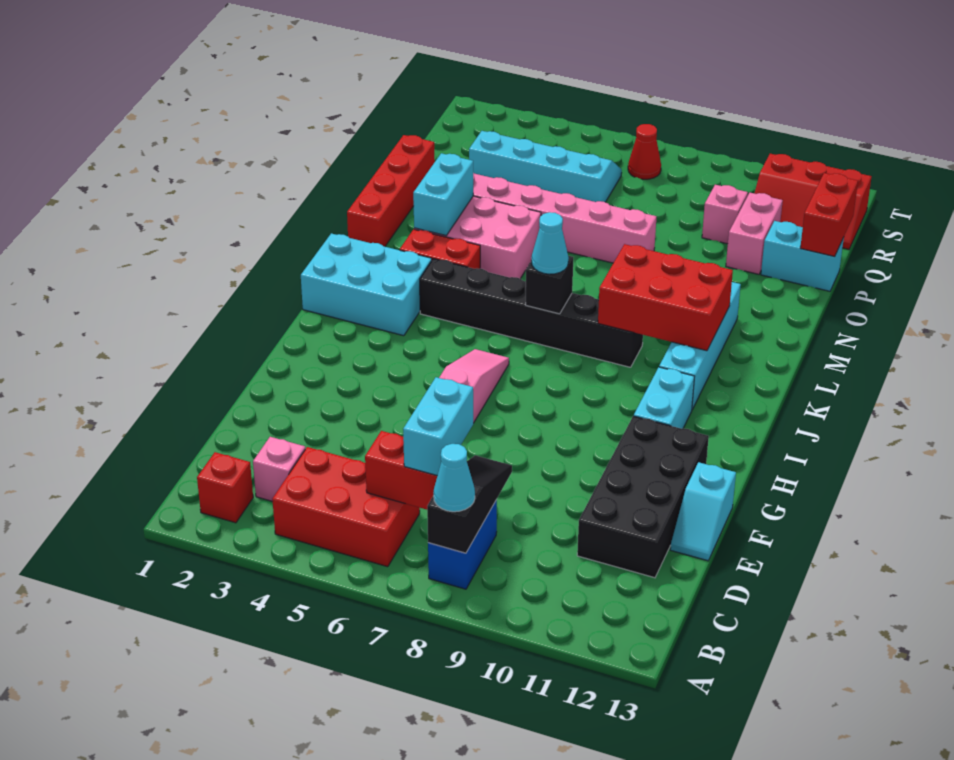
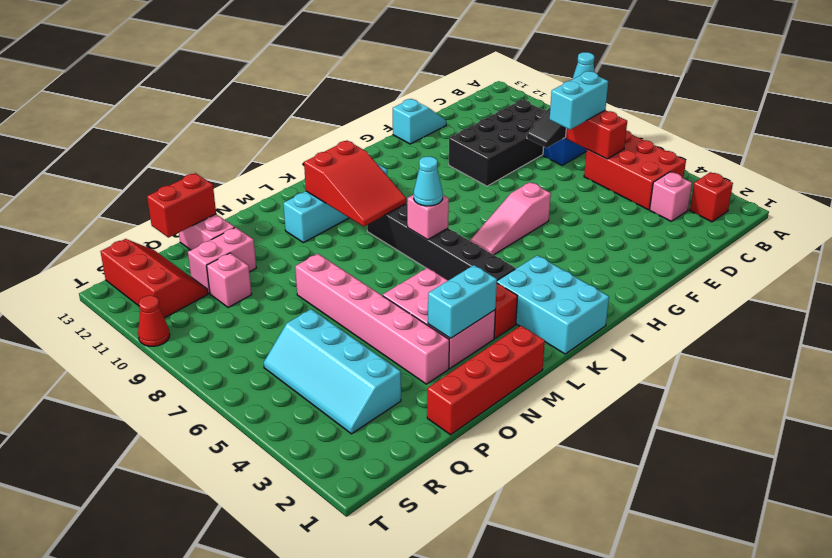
black brick D11:G12 level 1 -> black brick C9:F10 level 1
cyan brick H11:I11 level 1 -> none
black brick K7 level 2 -> pink brick K7 level 2
red brick K9:L11 level 2 -> red slope K9:L11 level 2 top 11
cyan brick P12:P13 level 1 -> pink brick P12:P13 level 1
red cone S7 level 1 -> red cone T10 level 1

